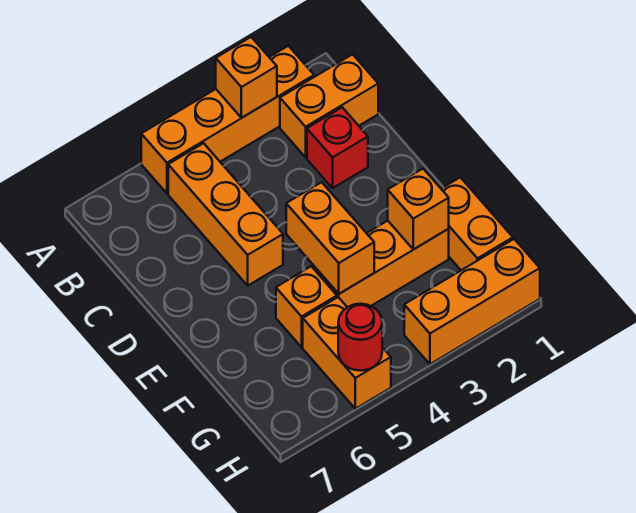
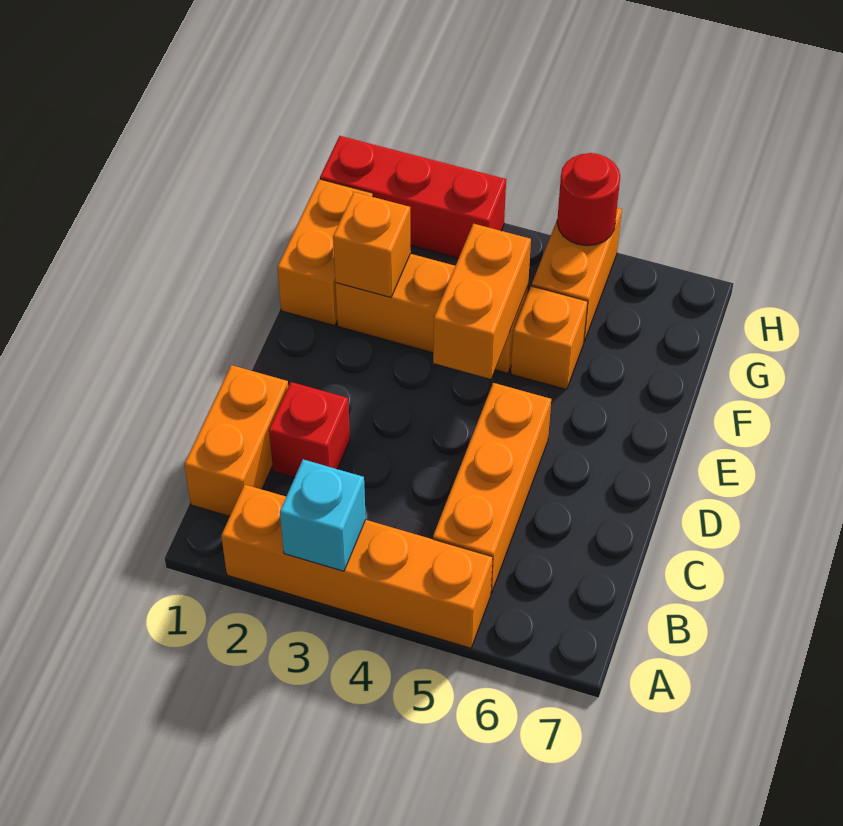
orange brick A3 level 2 -> cyan brick A3 level 2
orange brick B1:B2 level 1 -> orange brick B1:C1 level 1
orange brick H1:H3 level 1 -> red brick H1:H3 level 1

